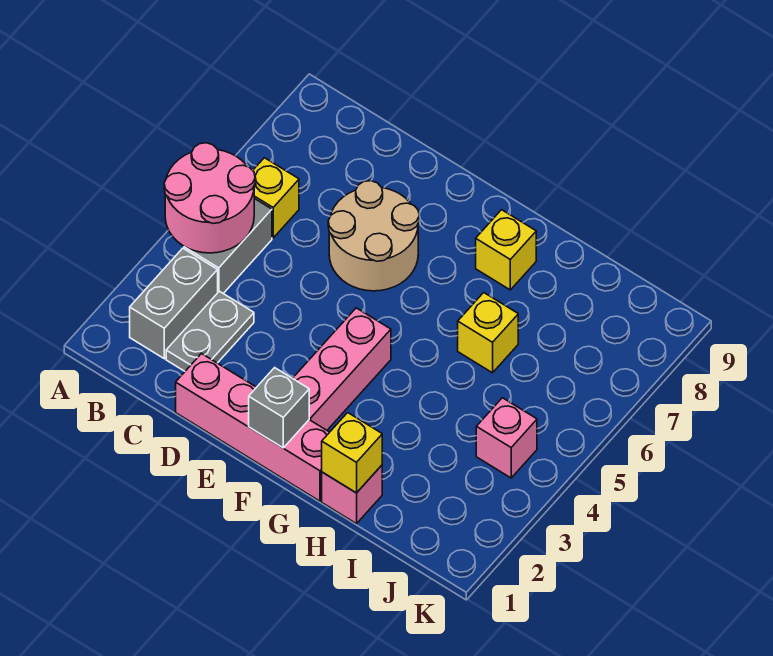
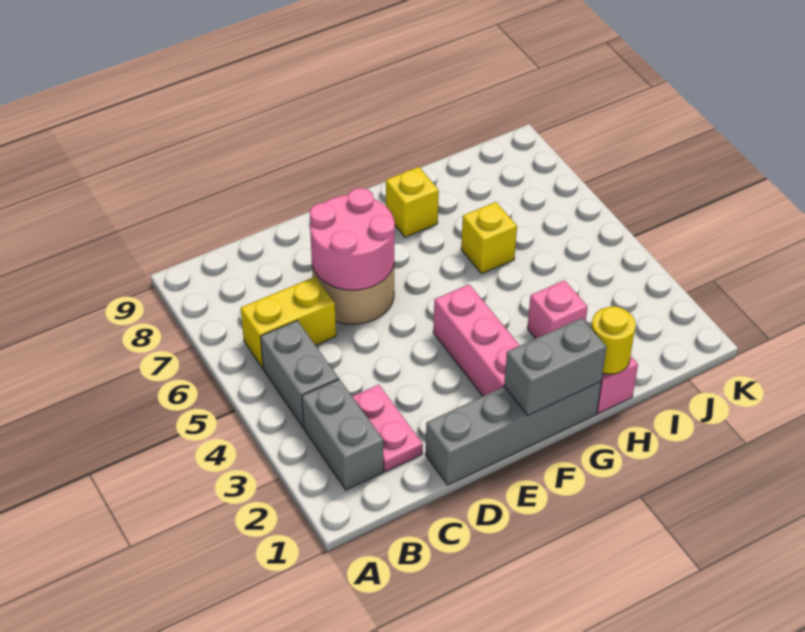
pink round brick A4:B5 level 2 -> pink round brick D6:E7 level 2
yellow brick B6 level 1 -> yellow brick B6:C6 level 1
grey plate C2:C3 level 1 -> pink plate C2:C3 level 1
pink brick D1:G1 level 1 -> grey brick D1:G1 level 1
grey brick F1 level 2 -> grey brick F1:G1 level 2
yellow brick H1 level 2 -> yellow round brick H1 level 2
pink brick J4 level 1 -> pink brick H3 level 1

